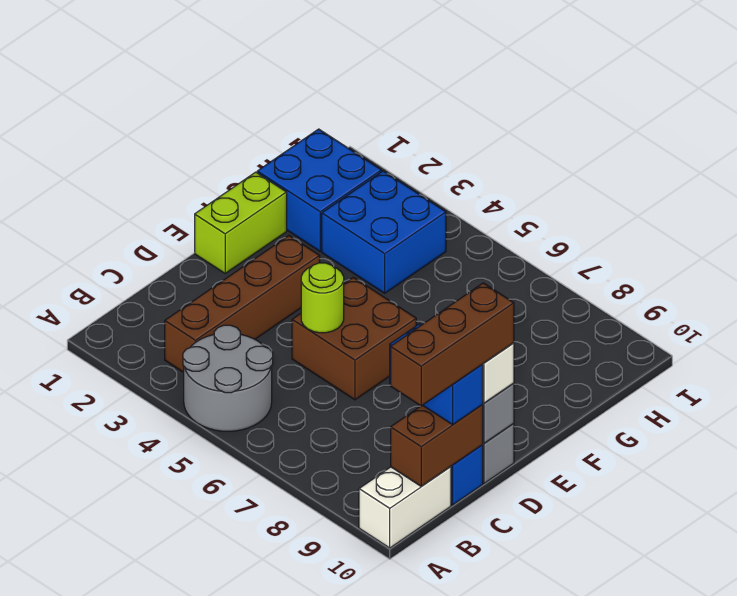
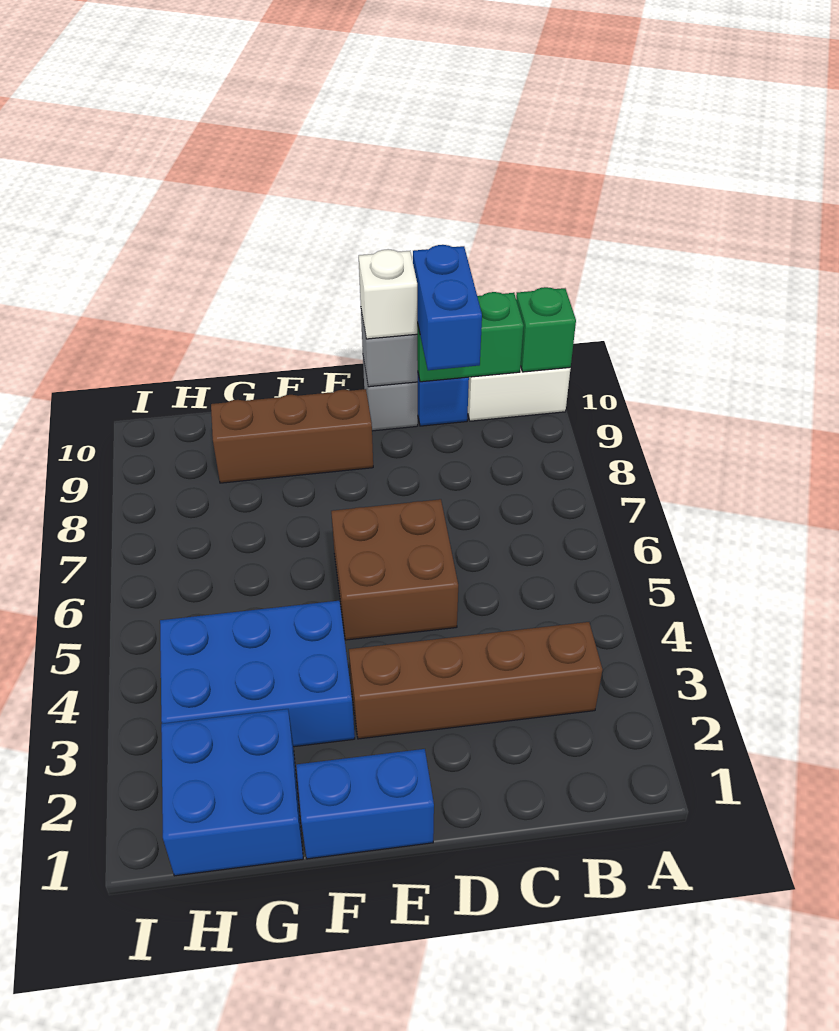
grey round brick A4:B5 level 1 -> none
none -> green brick A10 level 2
brown brick B10:C10 level 2 -> green brick B10:C10 level 2
brown brick B10:D10 level 4 -> brown brick E9:G9 level 1
lime round brick D5 level 2 -> none
lime brick E1:F1 level 1 -> blue brick E1:F1 level 1
blue brick G3:H4 level 1 -> blue brick F3:H4 level 1

